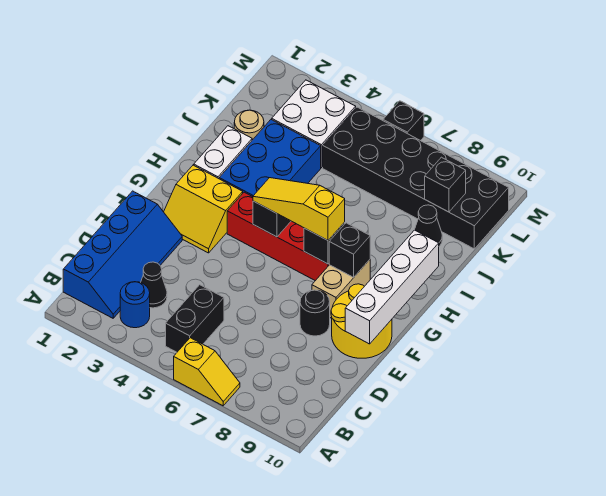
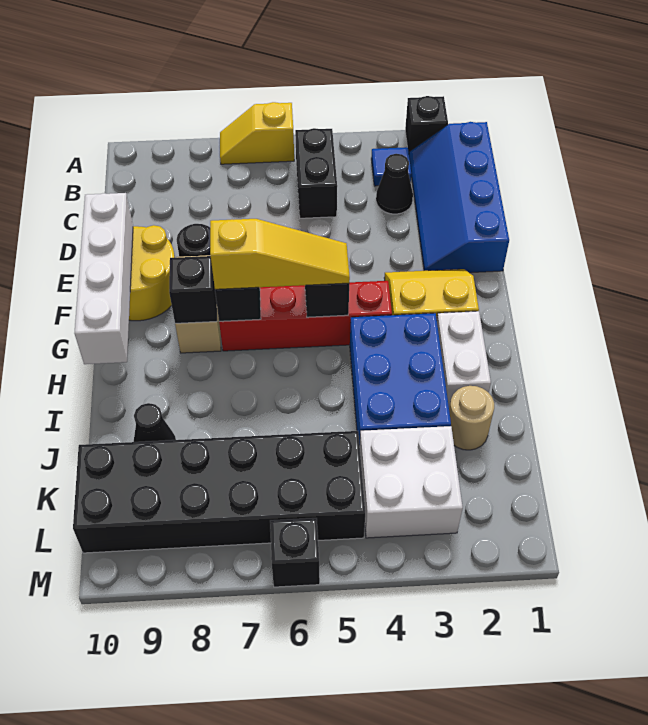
blue round brick B3 level 1 -> blue tile B3 level 1
black brick K9 level 2 -> black brick A2 level 1

